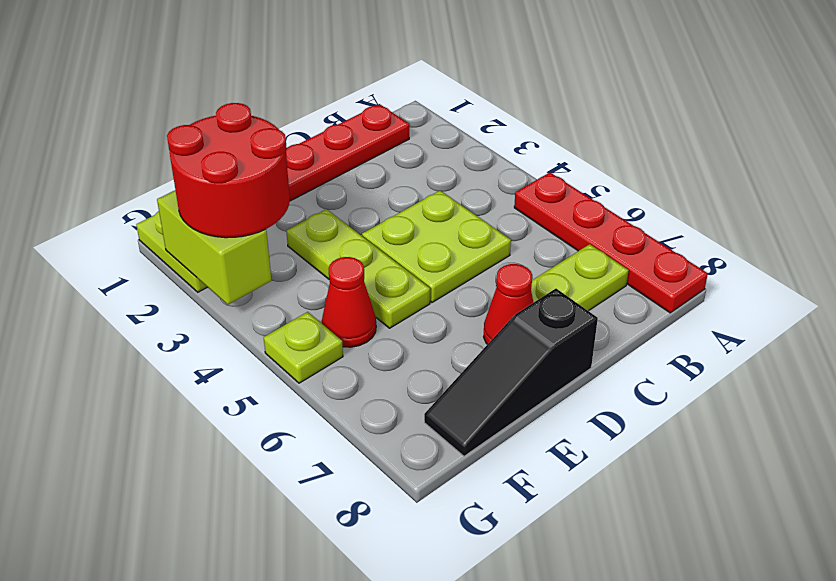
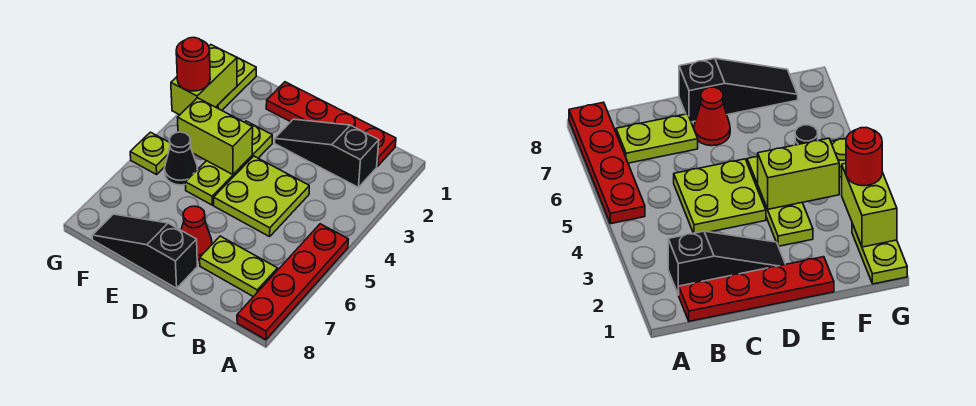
none -> black slope B2:D2 level 1 top B
none -> lime brick E4:F4 level 2
red round brick F2:G3 level 3 -> red round brick G3 level 3
red cone F5 level 1 -> black cone F5 level 1

